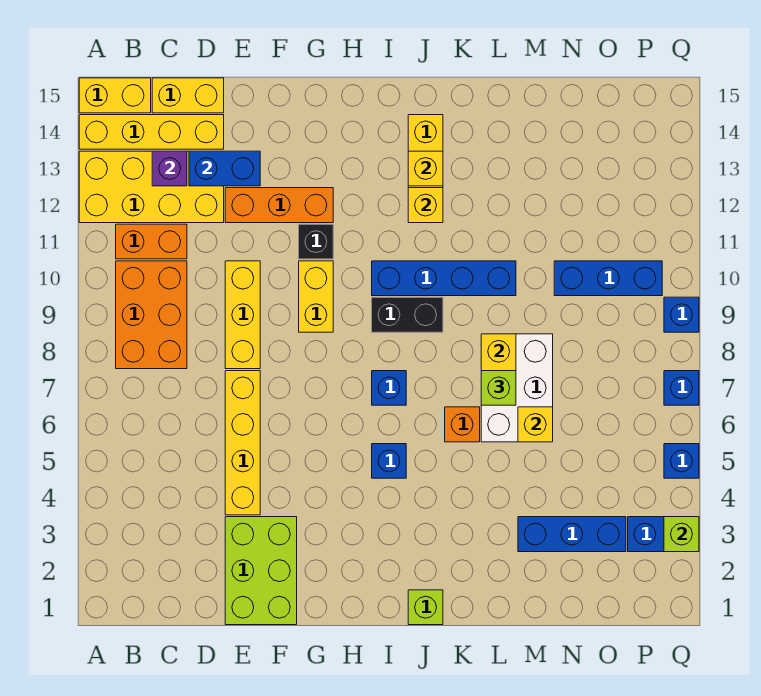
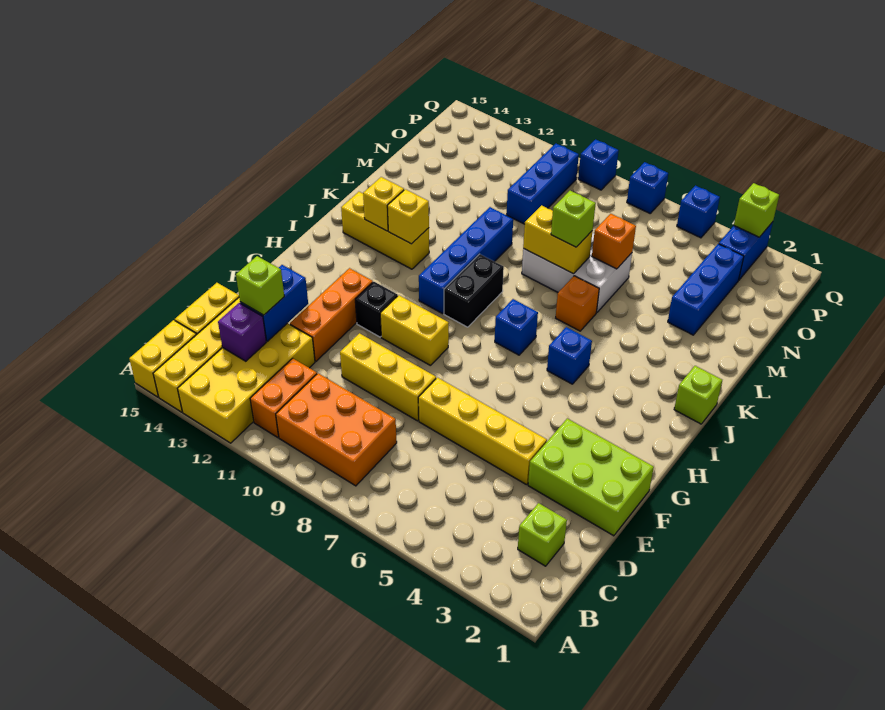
none -> lime brick C2 level 1
none -> lime brick D13 level 3
yellow brick M6 level 2 -> orange brick M6 level 2

